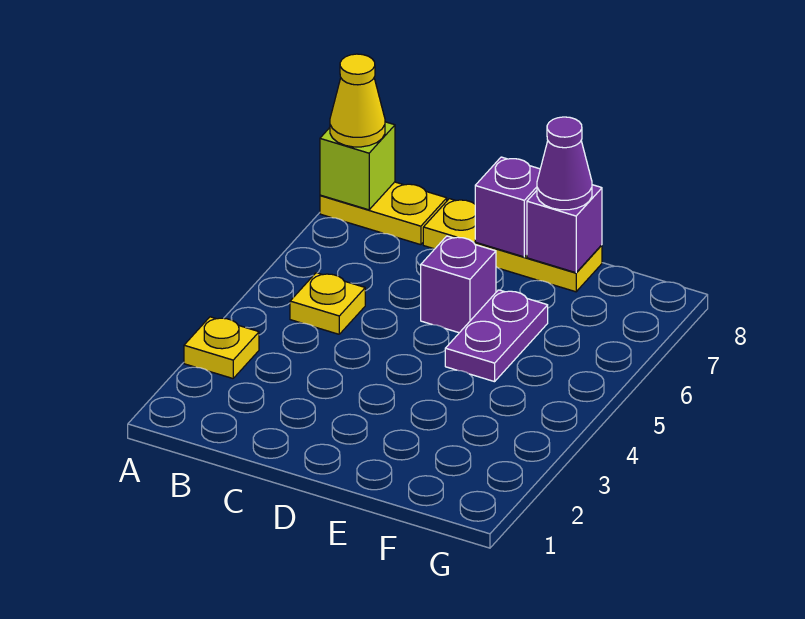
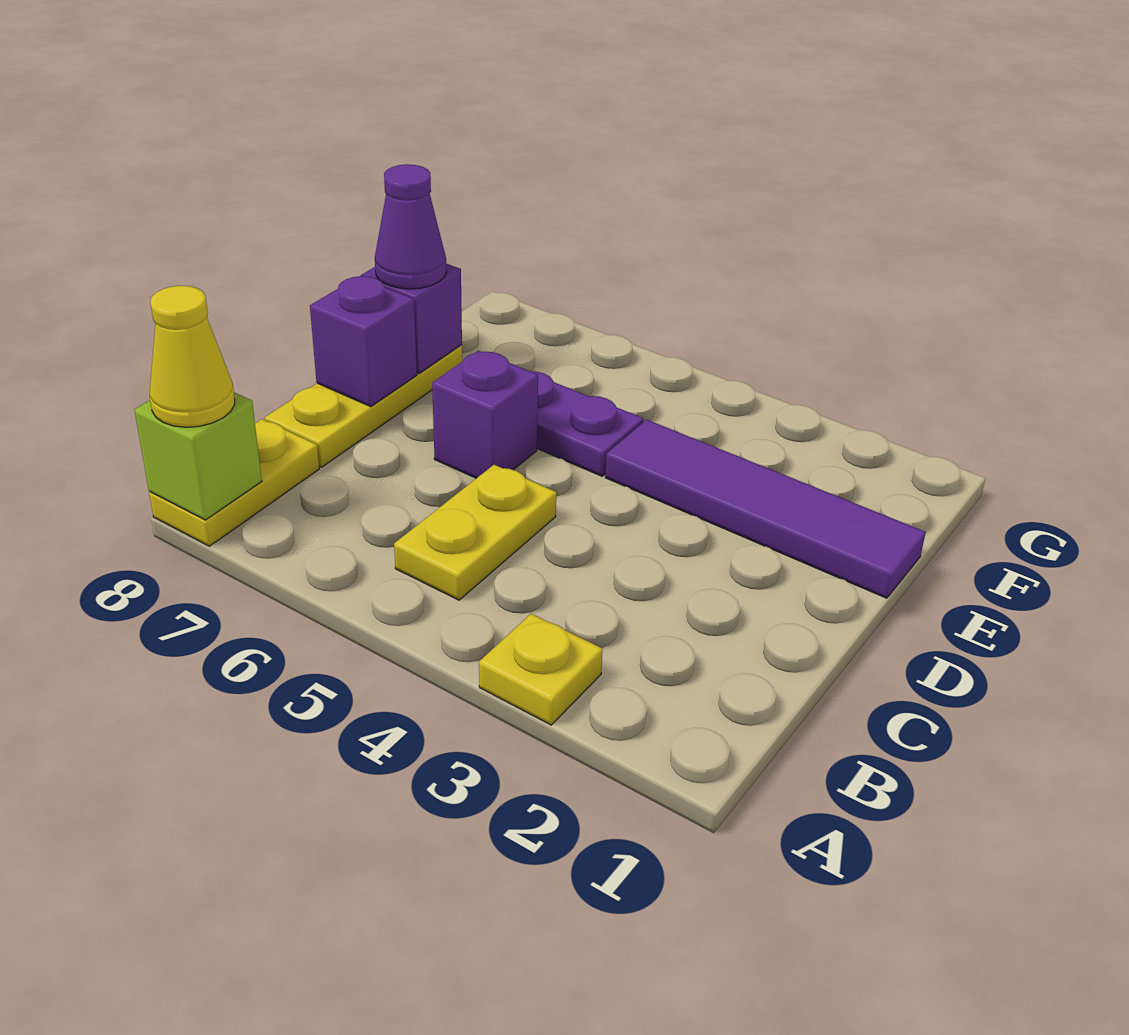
yellow plate B5 level 1 -> yellow plate B5:C5 level 1
none -> purple tile E1:E4 level 1

